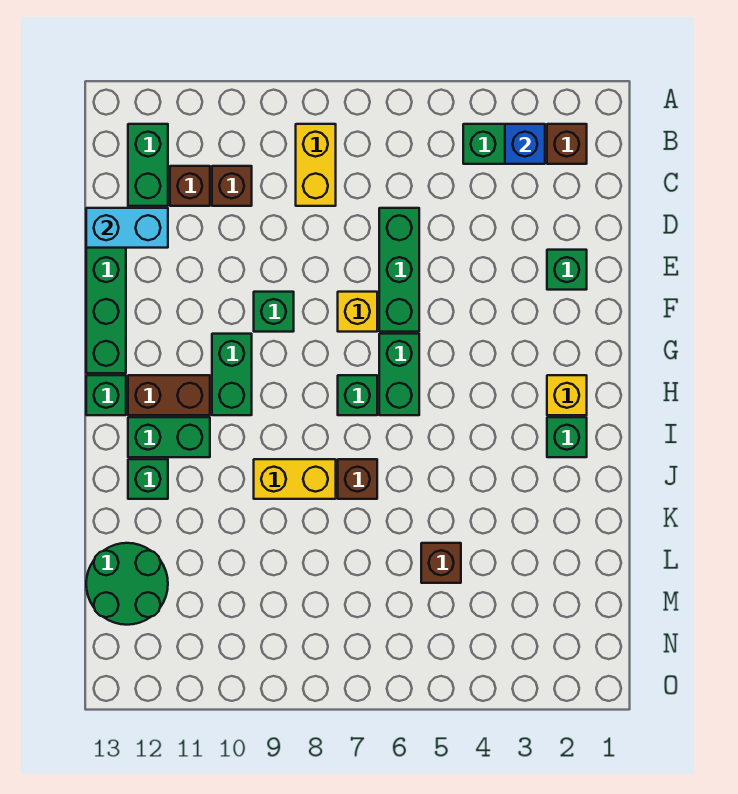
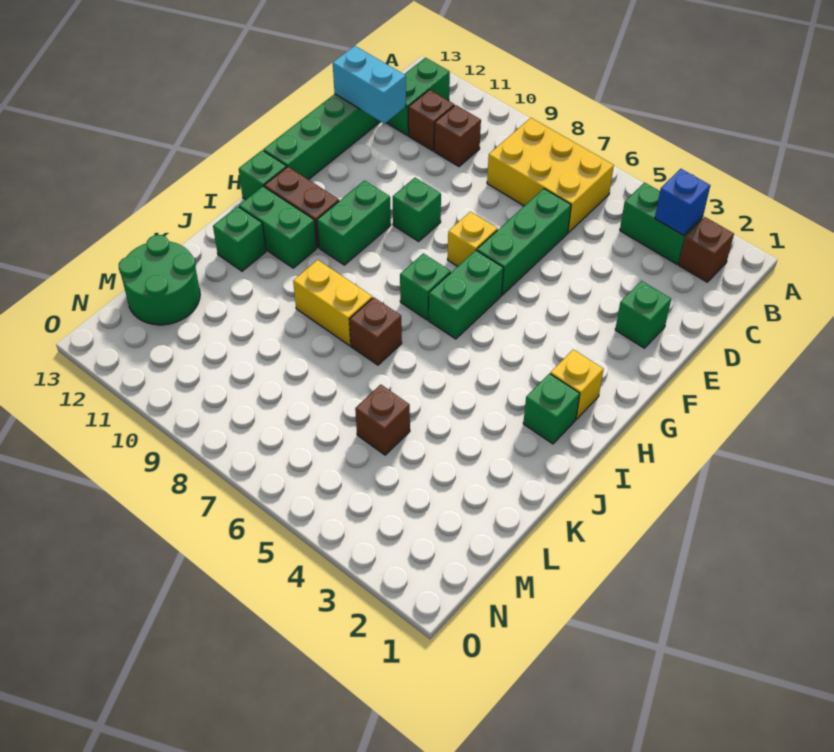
yellow brick B8:C8 level 1 -> yellow brick B6:C8 level 1

